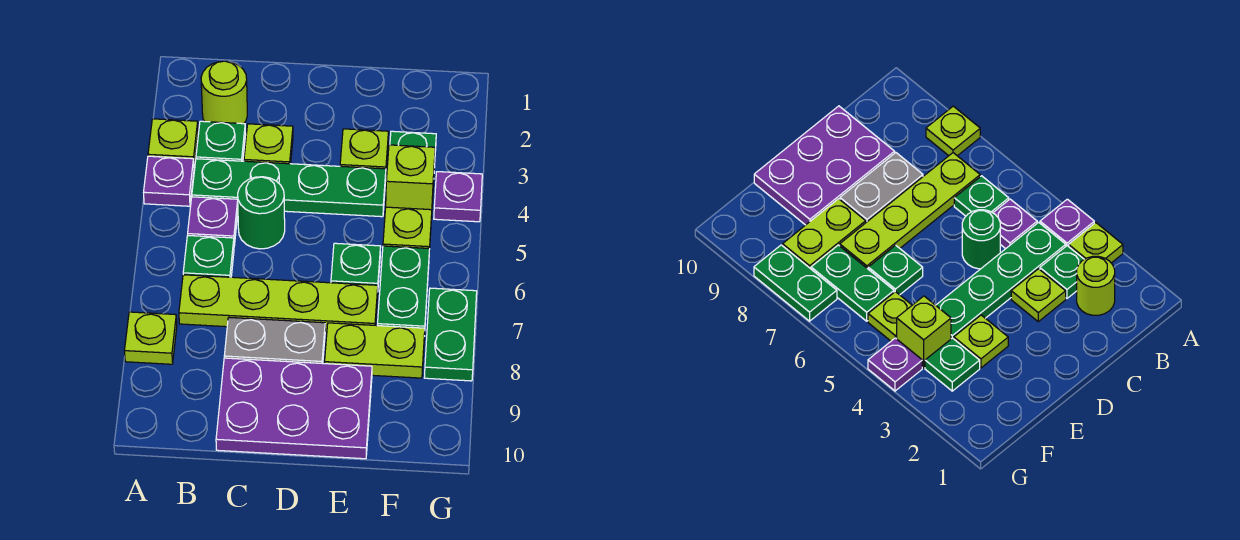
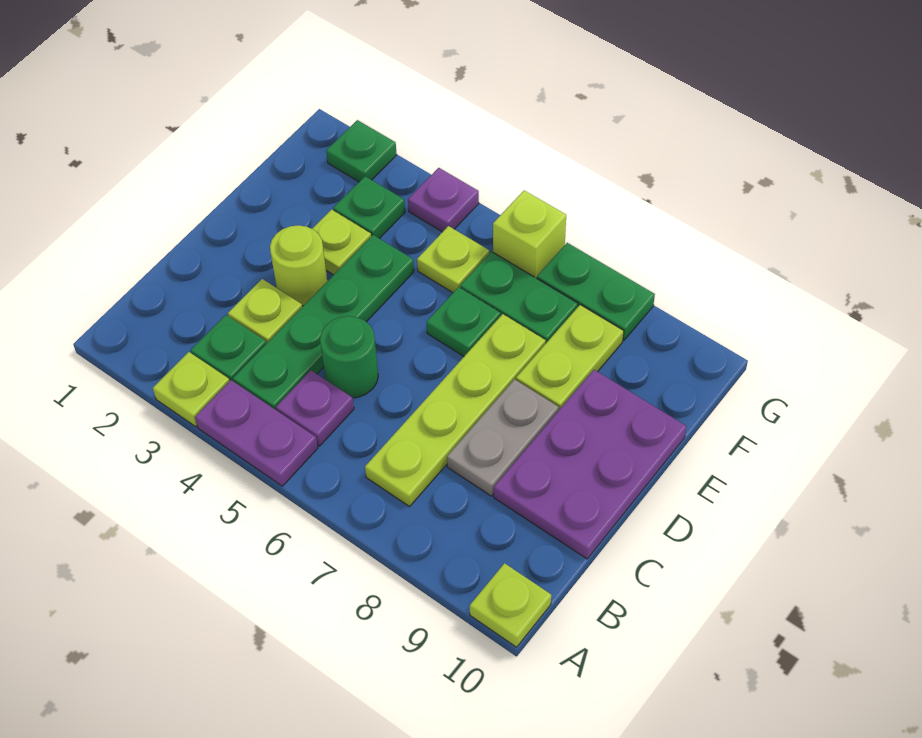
purple plate A4 level 1 -> purple plate A4:A5 level 1
lime plate A8 level 1 -> lime plate A10 level 1
lime round brick B2 level 1 -> lime round brick D3 level 1
green plate B6 level 1 -> green plate G2 level 1
lime brick F4 level 1 -> lime brick G6 level 1

